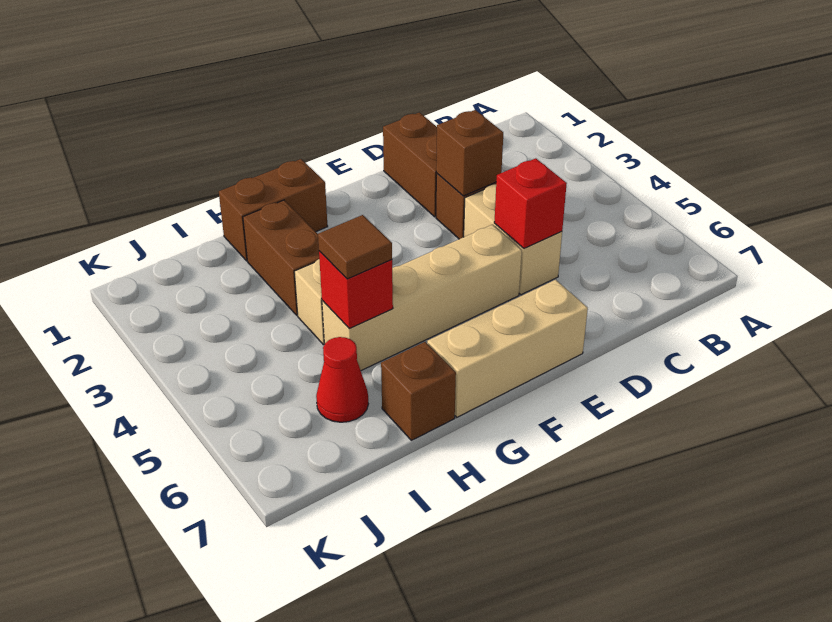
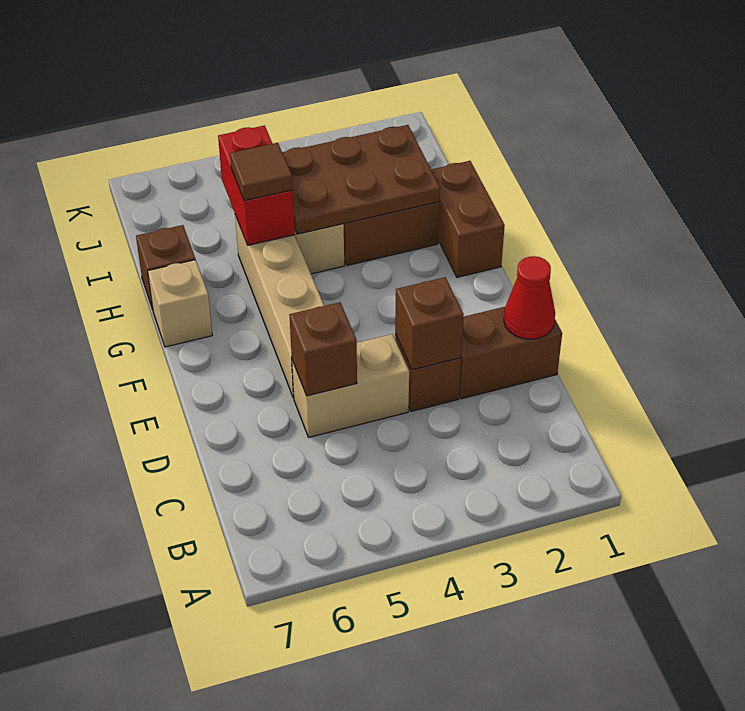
red brick D5 level 2 -> brown brick D5 level 2
tan brick E7:G7 level 1 -> tan brick G7 level 1
none -> brown plate H2:I4 level 2
red brick H5 level 2 -> red brick H5:I5 level 2
red cone I6 level 1 -> red cone D1 level 2

